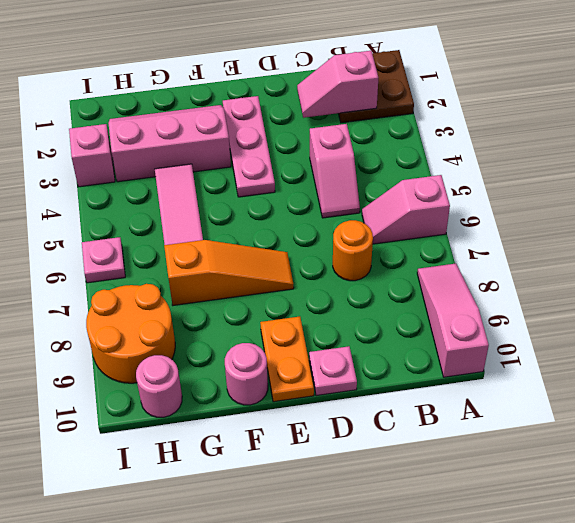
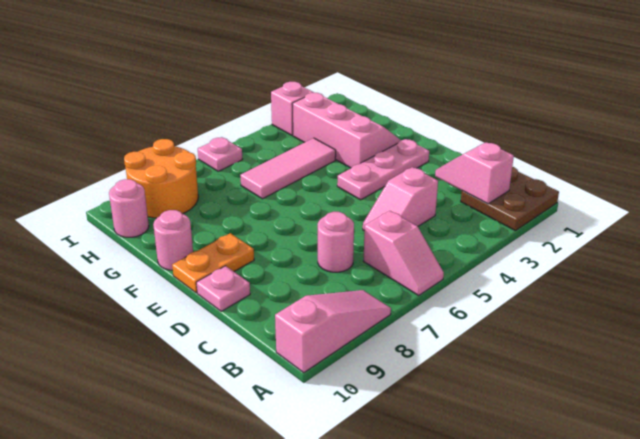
pink slope A6:B6 level 1 top A -> pink slope A6:B6 level 1 top B
orange round brick C7 level 1 -> pink round brick C7 level 1
orange slope E7:G7 level 1 top G -> none

